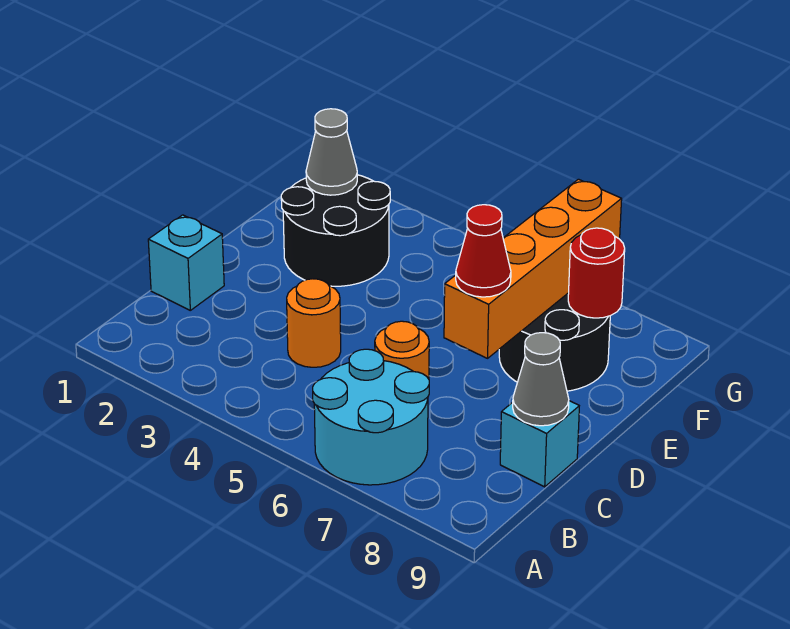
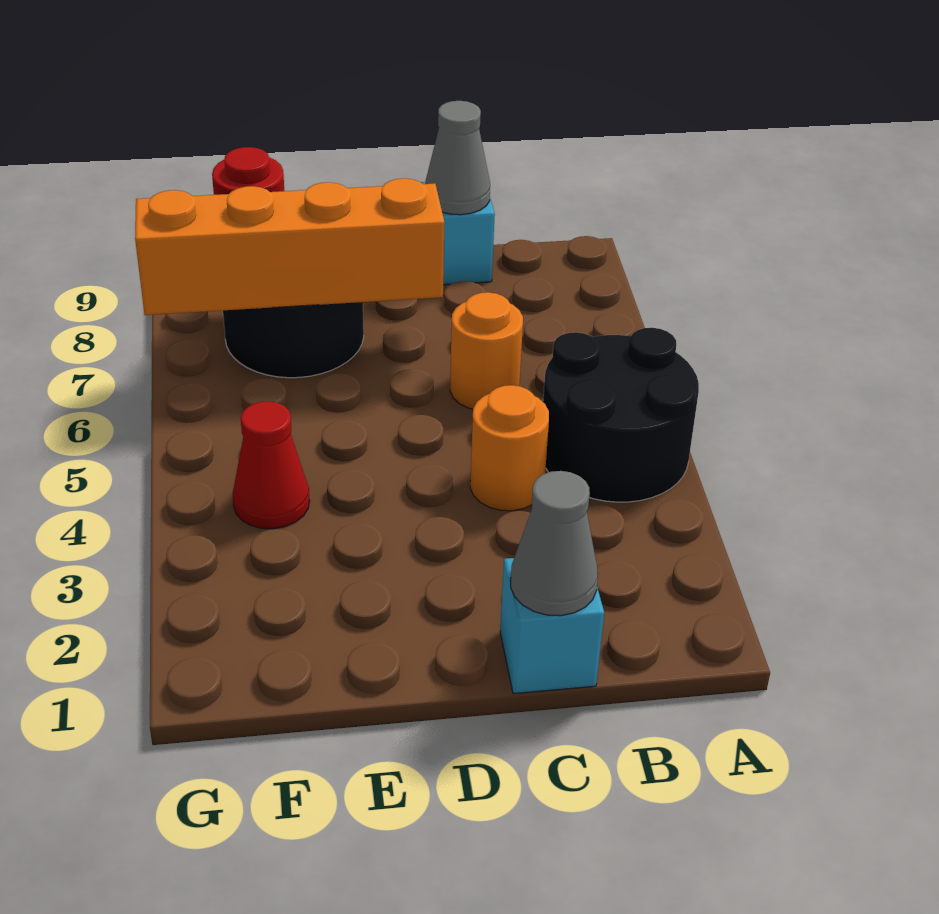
cyan round brick A6:B7 level 1 -> none
red cone D7 level 3 -> red cone F4 level 1
black round brick E2:F3 level 1 -> black round brick A4:B5 level 1
grey cone F2 level 2 -> grey cone C1 level 2

